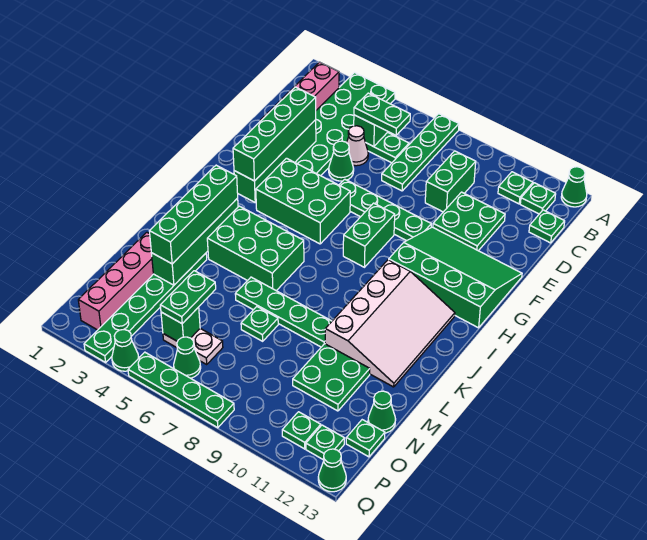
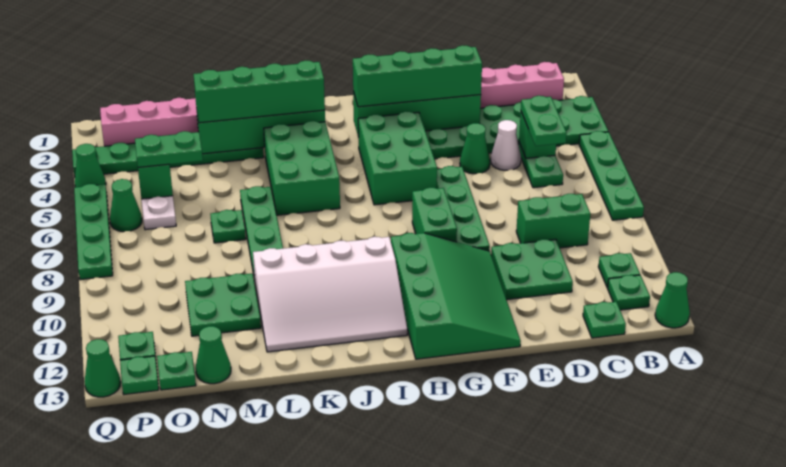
green plate A7:D7 level 1 -> green plate A5:A8 level 1
green brick G8:H8 level 1 -> green brick G8:G9 level 1
green plate P11 level 1 -> green plate P13 level 1

